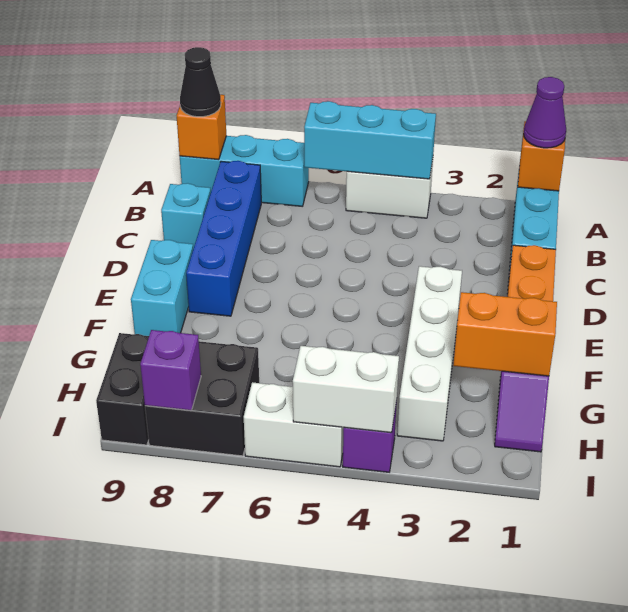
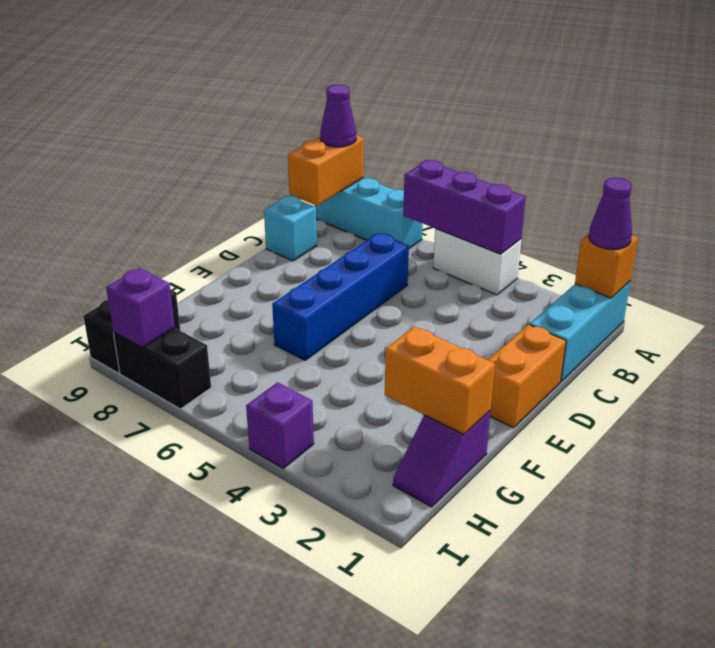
cyan brick A4:A6 level 2 -> purple brick A4:A6 level 2
orange brick A9 level 2 -> orange brick A9:B9 level 2
black cone A9 level 3 -> purple cone A9 level 3
blue brick B8:E8 level 1 -> blue brick C6:F6 level 1
white brick E3:H3 level 1 -> none
cyan brick E9:F9 level 1 -> none
black brick H7:I8 level 1 -> black brick I7:I8 level 1
white brick I4:I5 level 2 -> none
white brick I5:I6 level 1 -> none

